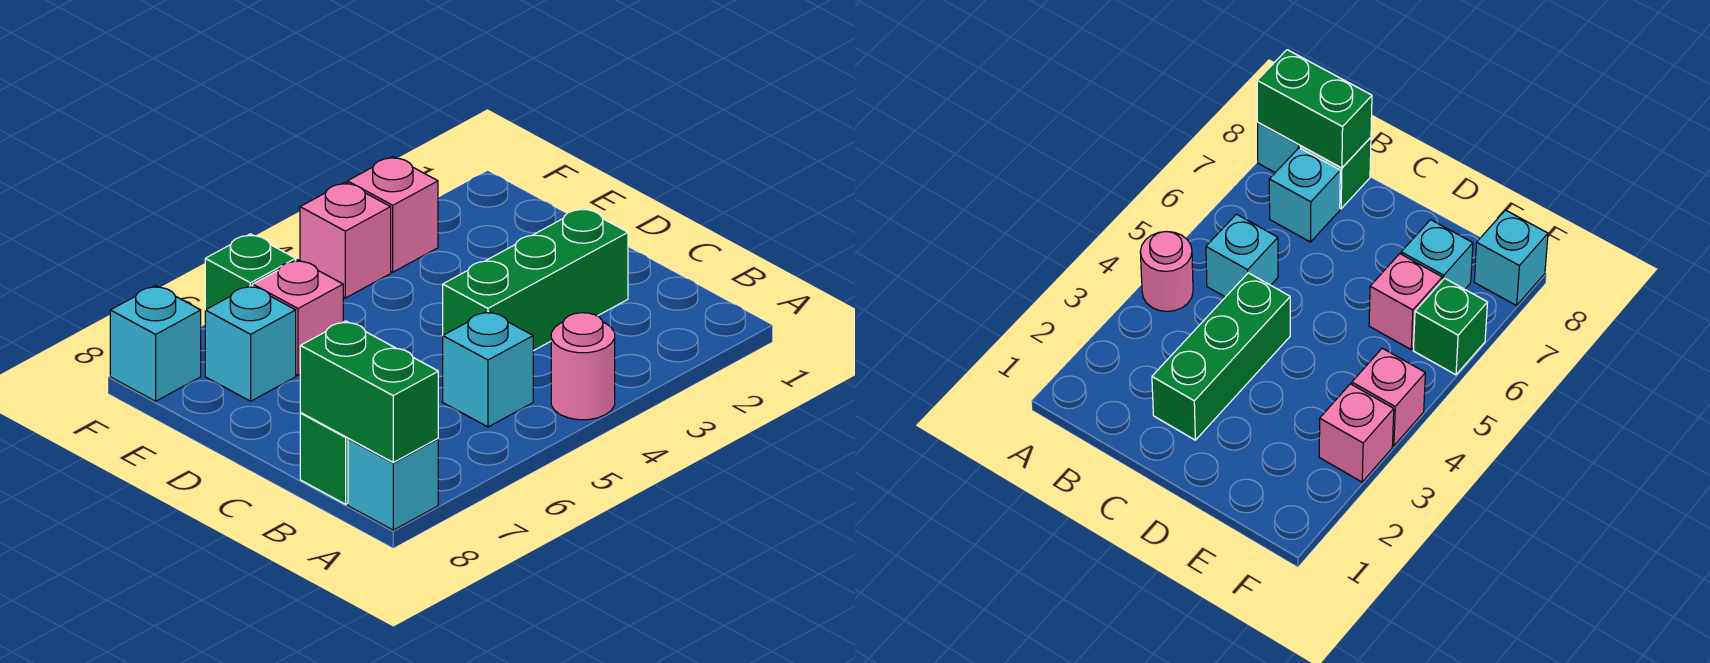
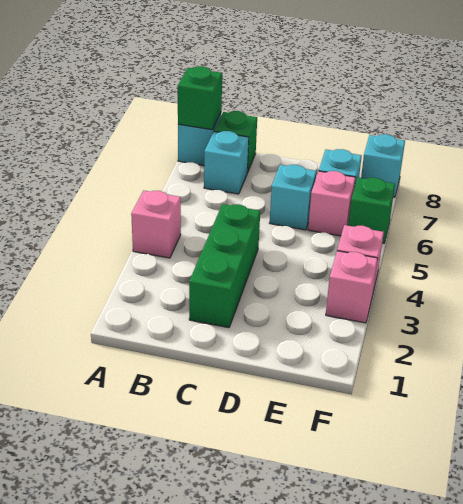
pink round brick A4 level 1 -> pink brick A4 level 1
green brick A8:B8 level 2 -> green brick A8 level 2
cyan brick B5 level 1 -> cyan brick D6 level 1

